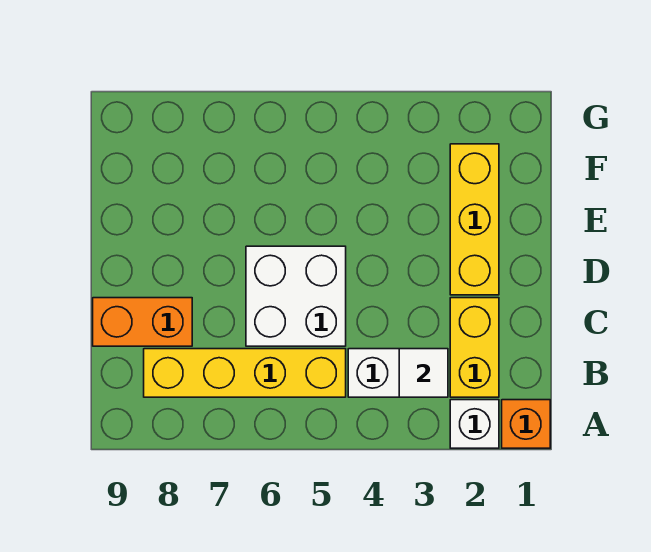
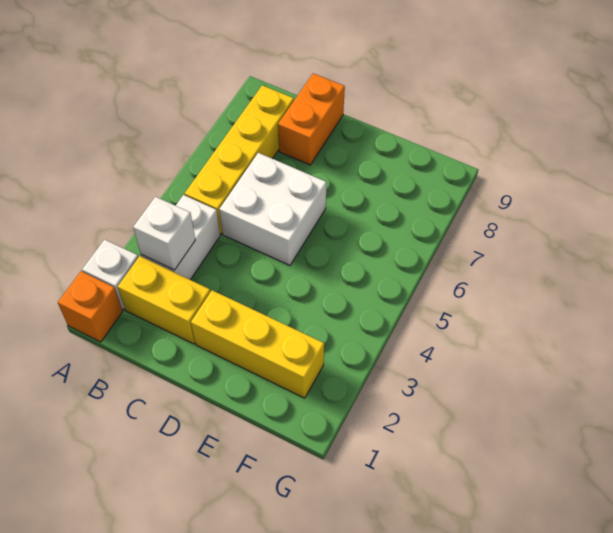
white tile B3 level 2 -> white brick B3 level 2

